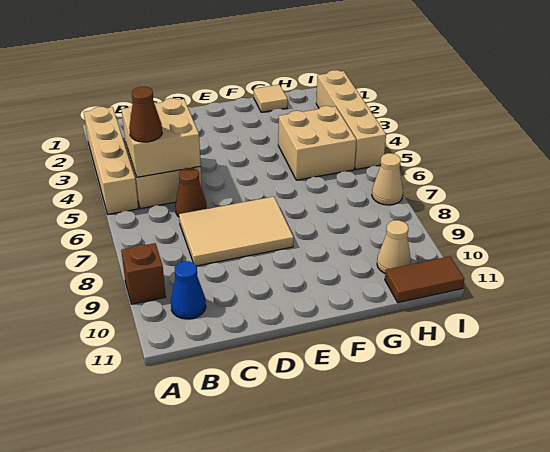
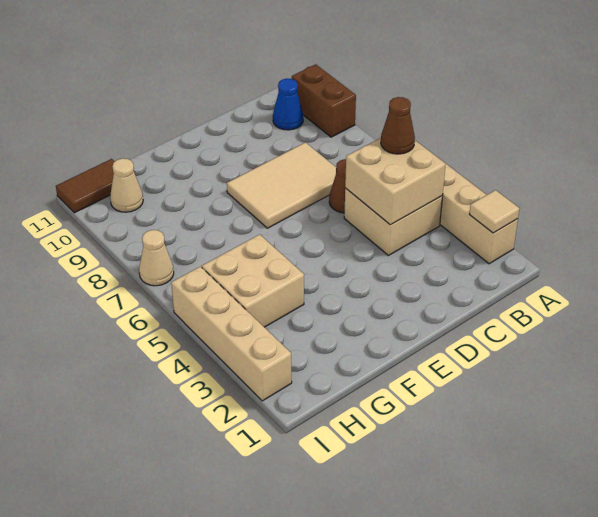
brown brick A9 level 1 -> brown brick A9:A10 level 1
tan tile G1 level 1 -> tan tile A2 level 2

